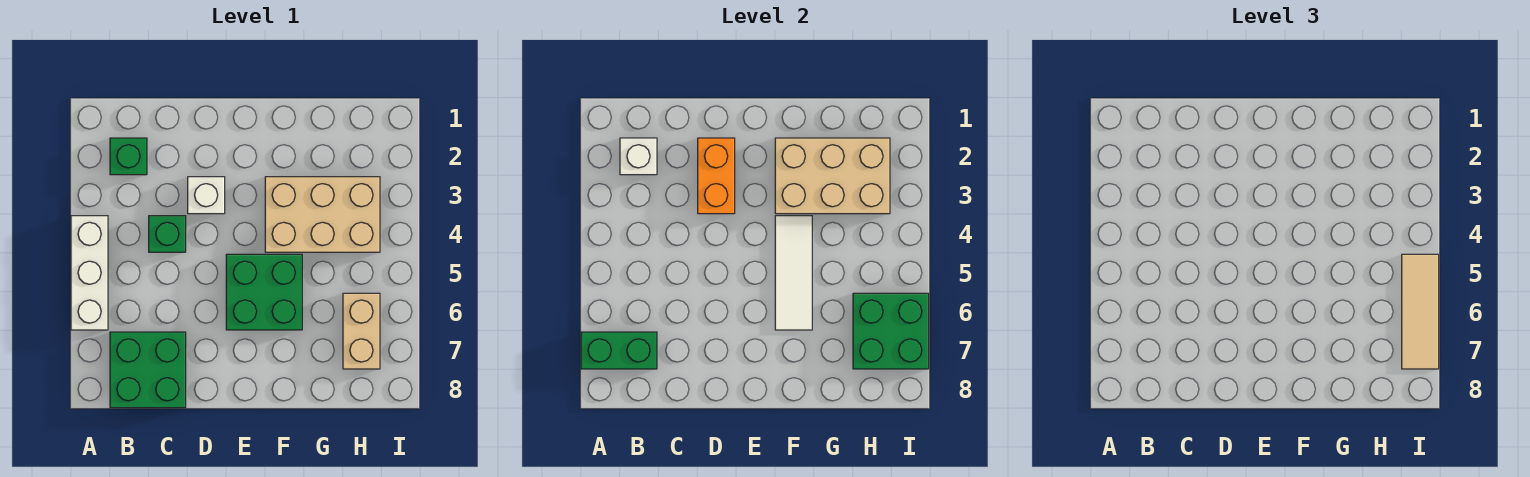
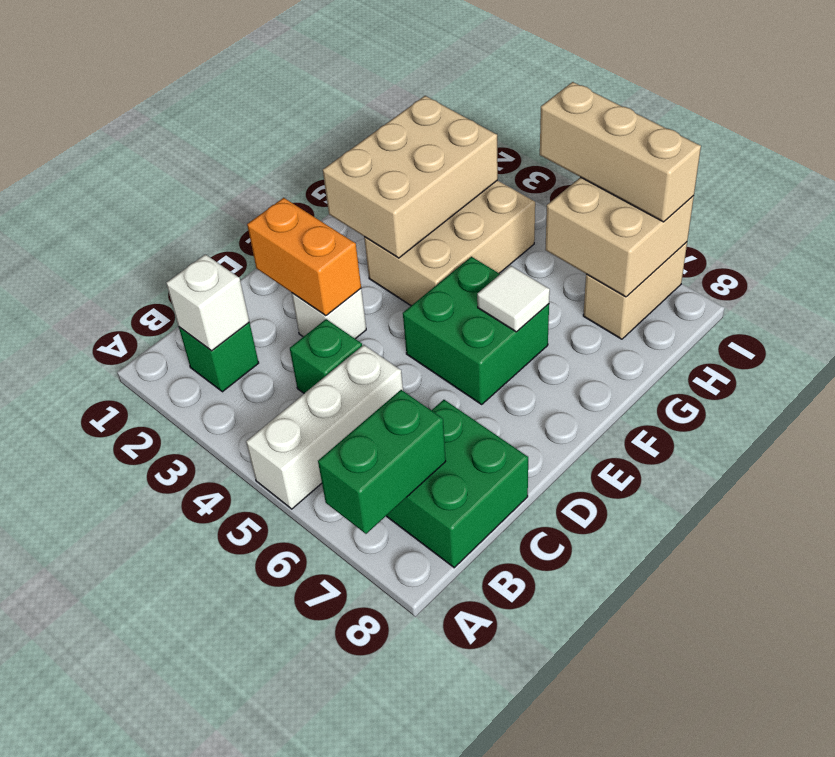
white brick A4:A6 level 1 -> white brick A5:C5 level 1
white tile F4:F6 level 2 -> white tile F6 level 2
tan brick H6:H7 level 1 -> tan brick H7:I7 level 1
green brick H6:I7 level 2 -> tan brick H6:I7 level 2
tan tile I5:I7 level 3 -> tan brick I5:I7 level 3

